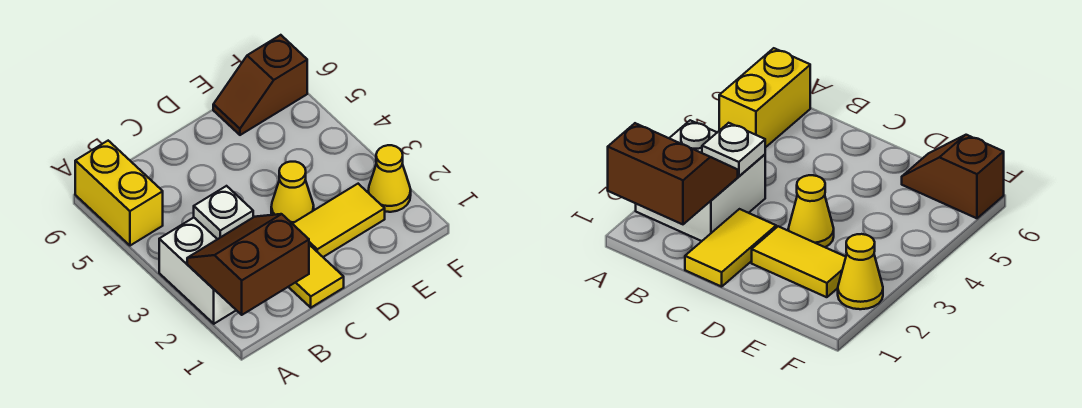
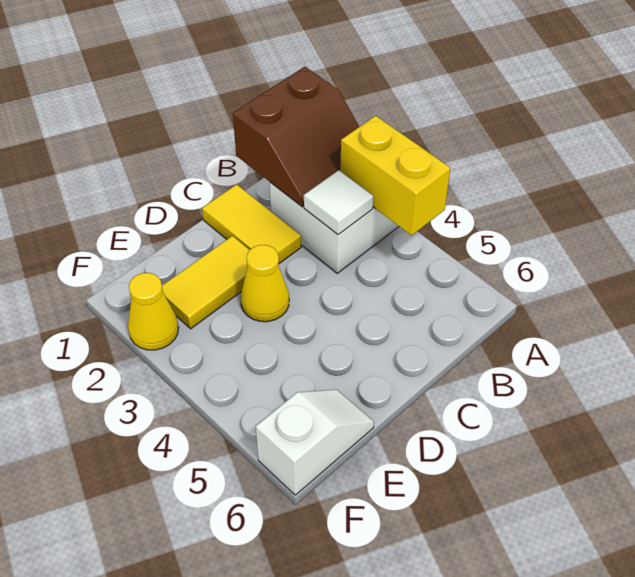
yellow brick A5:A6 level 1 -> yellow brick A3:A4 level 2
white plate B3 level 2 -> white tile B3 level 2
brown slope E6:F6 level 1 top F -> white slope E6:F6 level 1 top F

